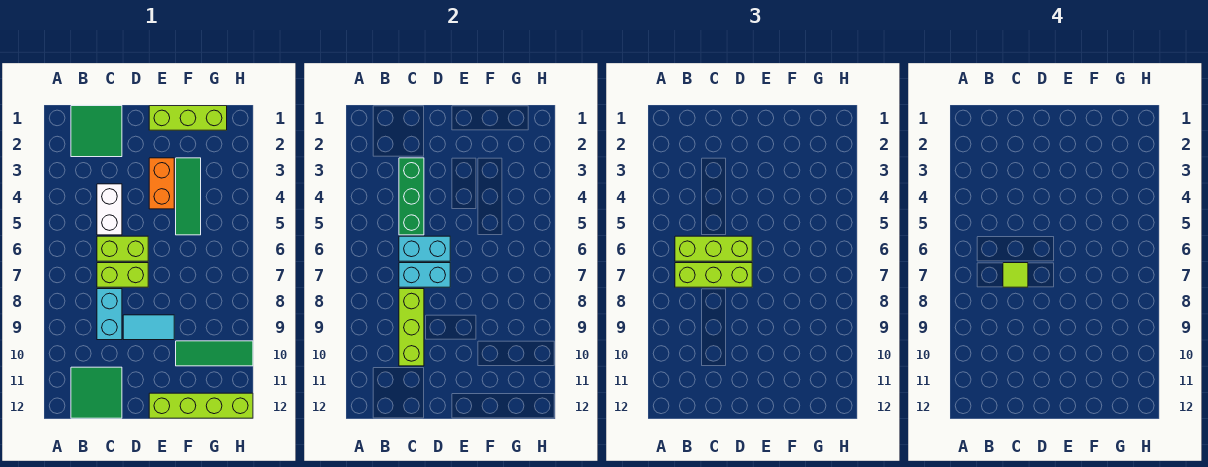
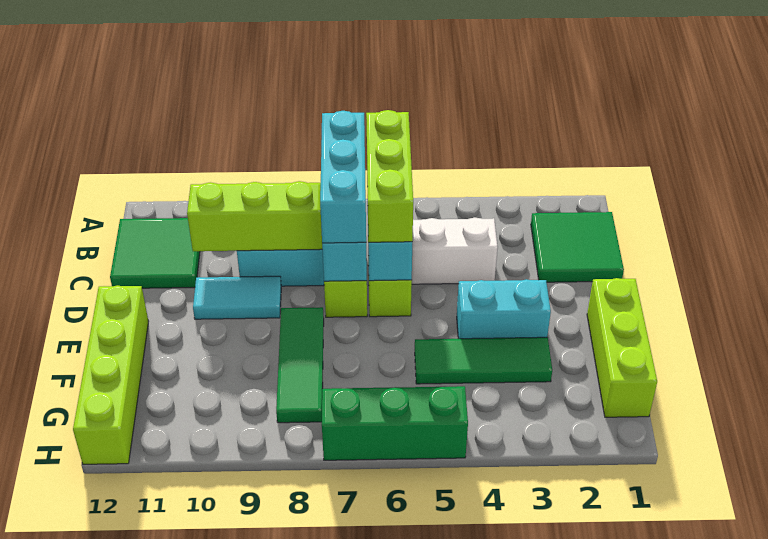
lime brick B7:D7 level 3 -> cyan brick B7:D7 level 3
green brick C3:C5 level 2 -> green brick H5:H7 level 1
lime tile C7 level 4 -> none
cyan tile D9:E9 level 1 -> cyan tile D9:D10 level 1
orange brick E3:E4 level 1 -> cyan brick E3:E4 level 1
green tile F10:H10 level 1 -> green tile E8:G8 level 1

